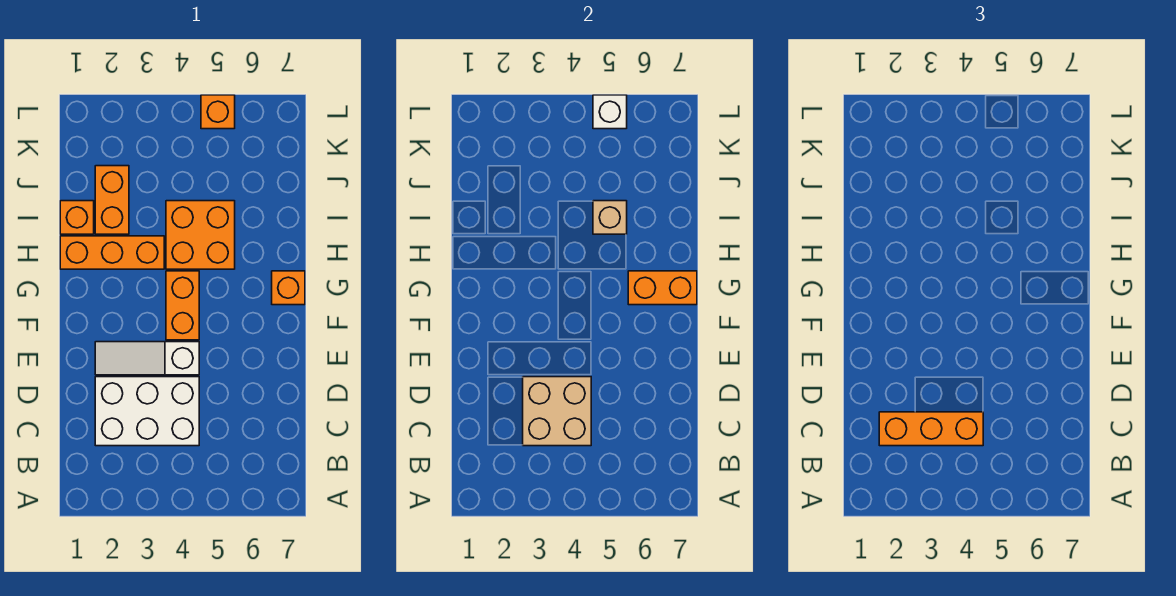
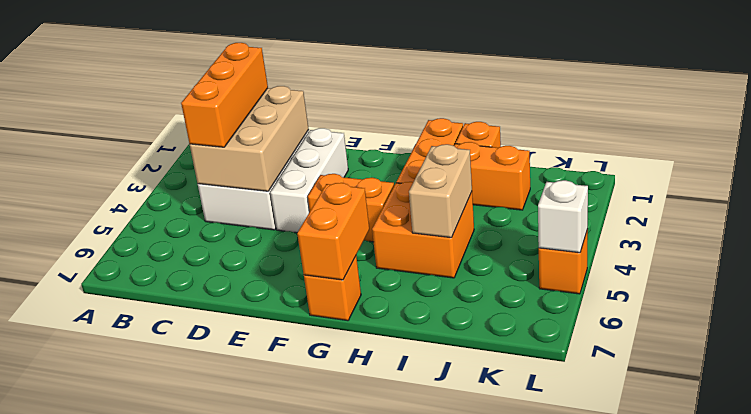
tan brick C3:D4 level 2 -> tan brick C2:D4 level 2
white slope E2:E4 level 1 top 4 -> white brick E2:E4 level 1
tan brick I5 level 2 -> tan brick I4:I5 level 2

